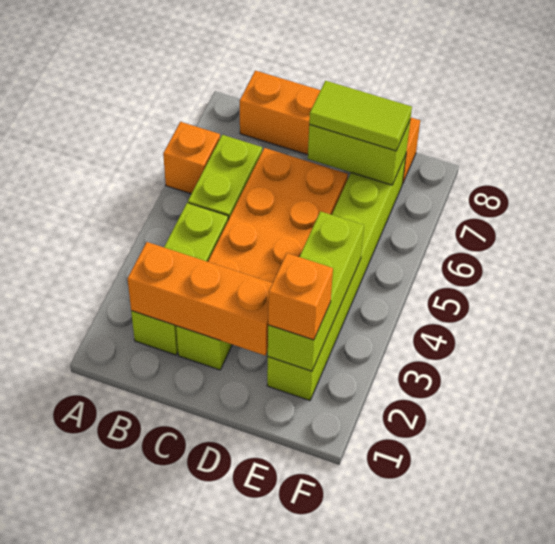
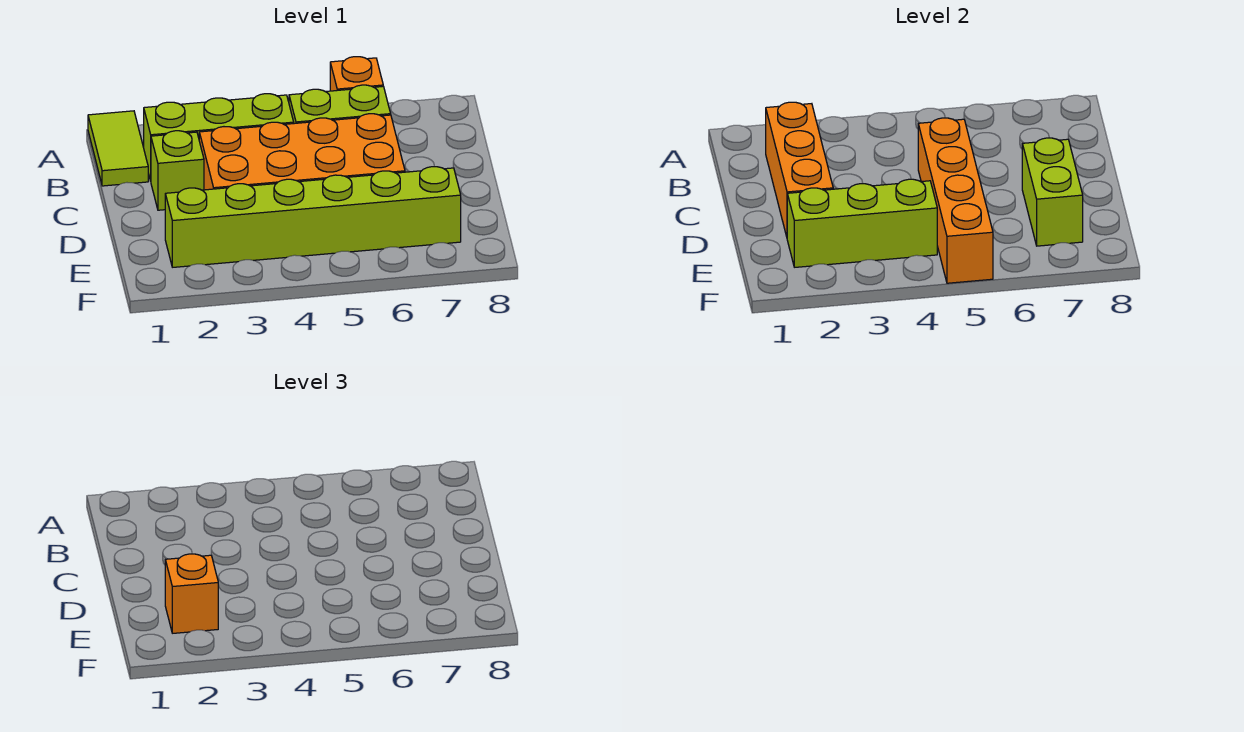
orange brick B8:E8 level 1 -> orange brick C5:F5 level 2
lime tile D7:E7 level 3 -> lime tile A1:B1 level 1

